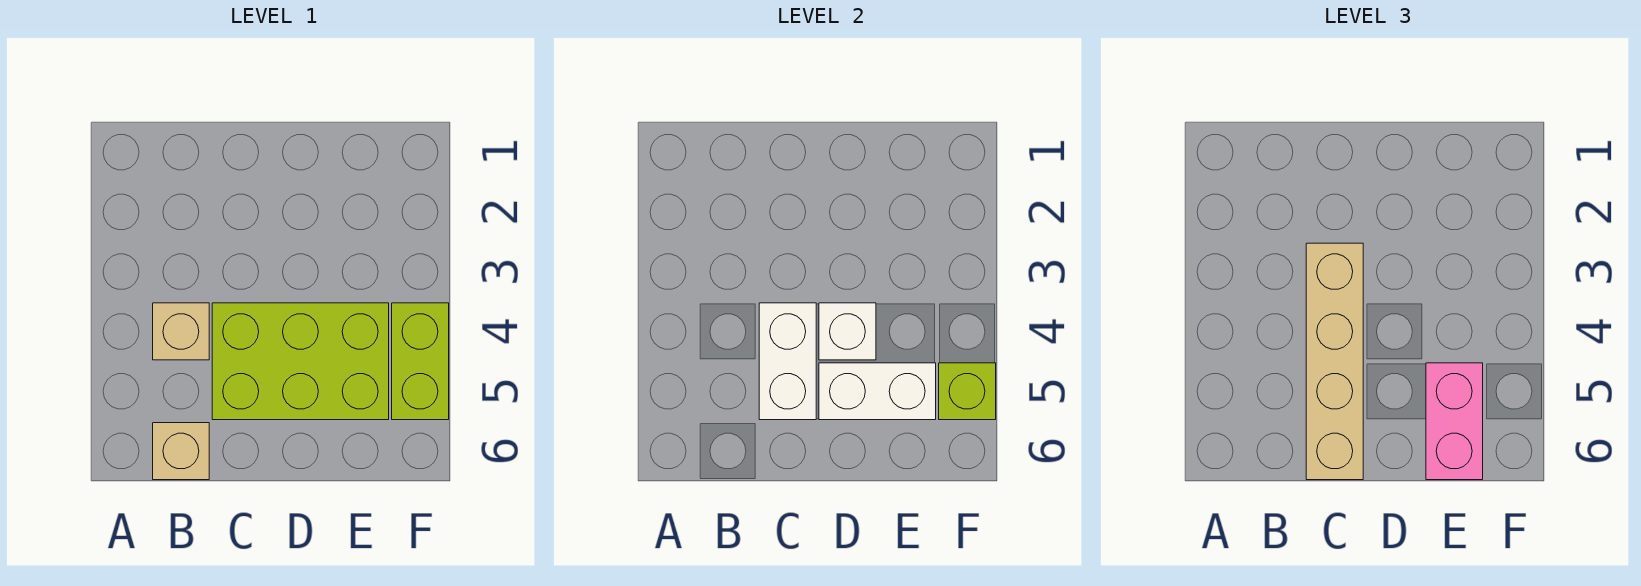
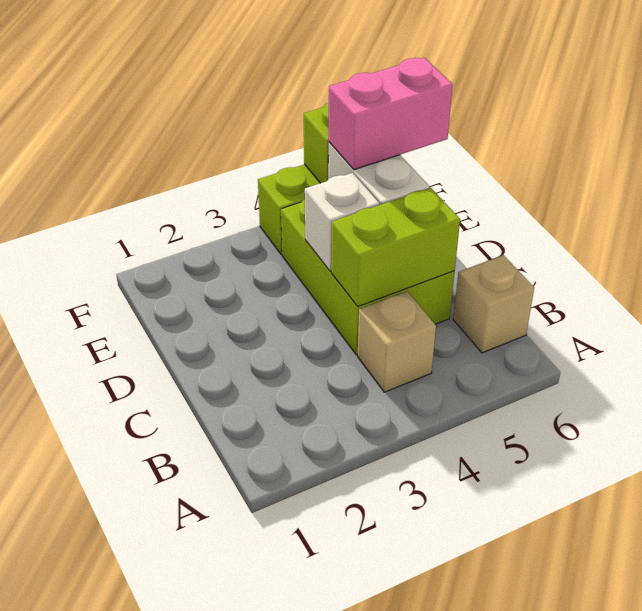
tan brick C3:C6 level 3 -> none
white brick C4:C5 level 2 -> lime brick C4:C5 level 2

